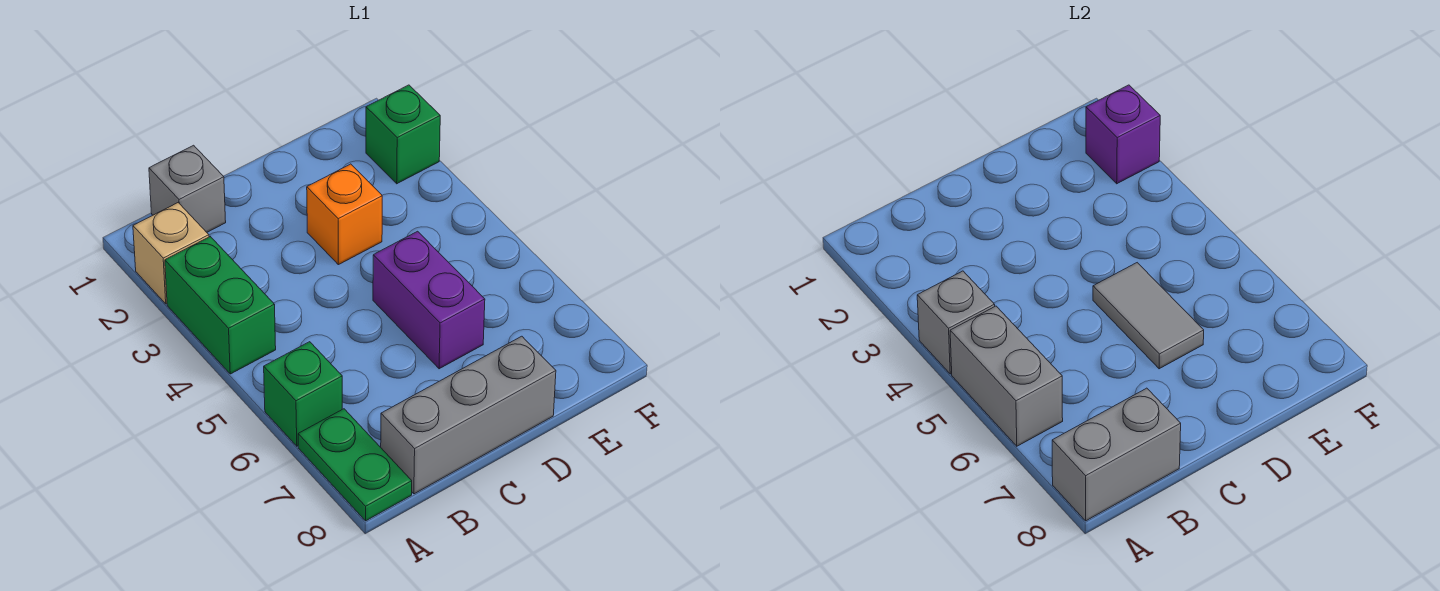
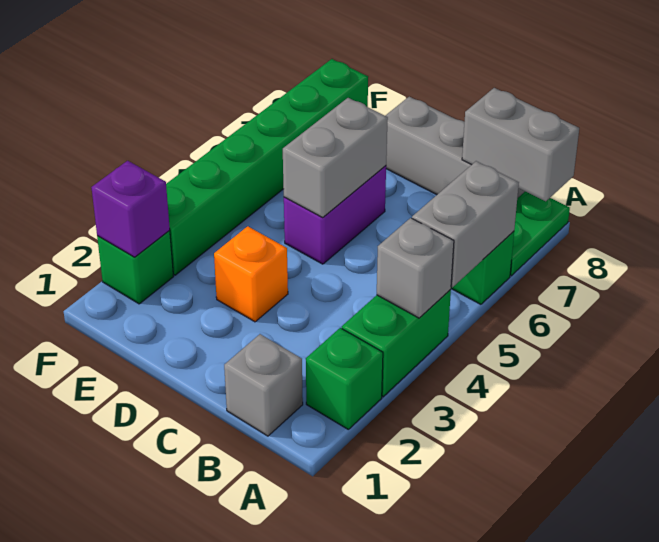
tan brick A2 level 1 -> green brick A2 level 1
grey tile D5:D6 level 2 -> grey brick D5:D6 level 2
none -> green brick F3:F8 level 1

